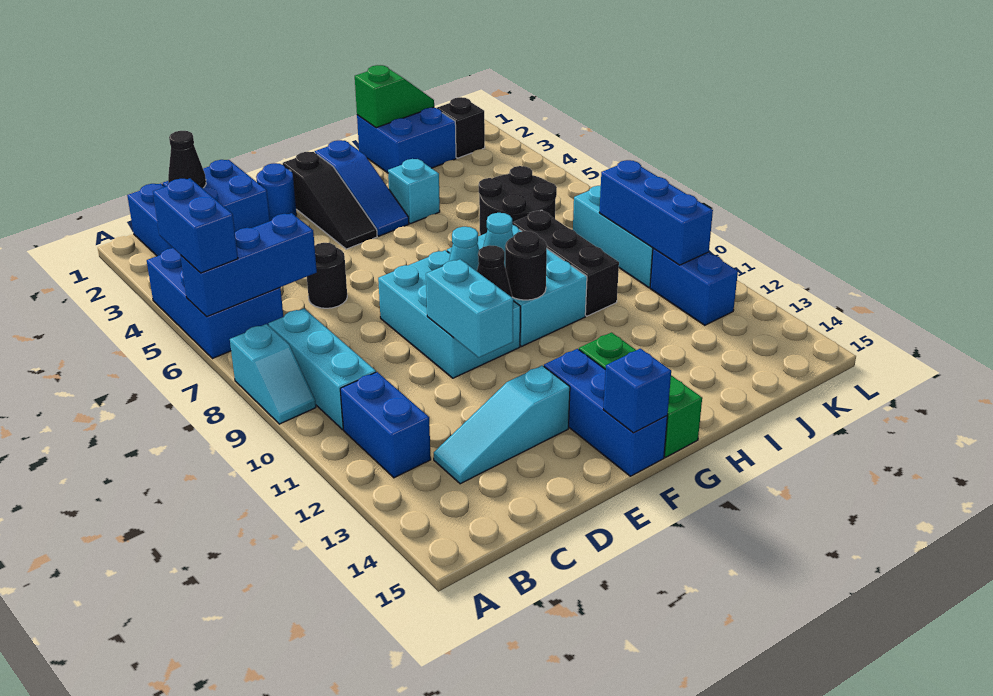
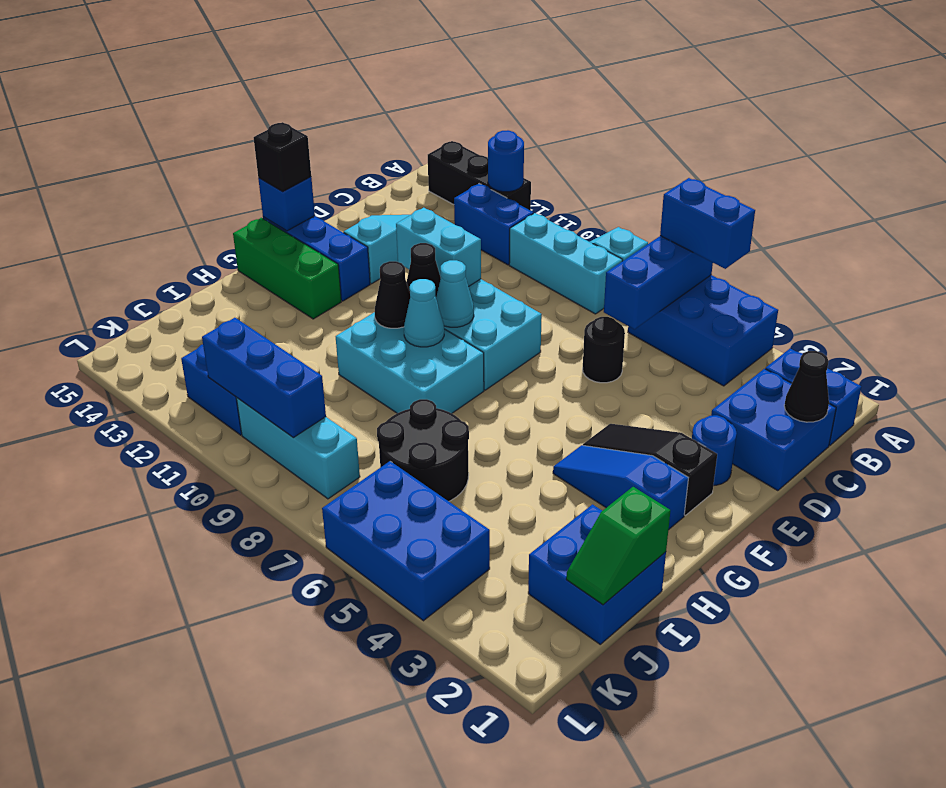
none -> blue round brick A12 level 2
black round brick G10 level 2 -> black cone G10 level 2
cyan brick H4 level 1 -> none
black brick I8:I10 level 1 -> black brick A12:A14 level 1
black brick K2 level 1 -> black brick F15 level 3
none -> blue brick K4:L6 level 1

